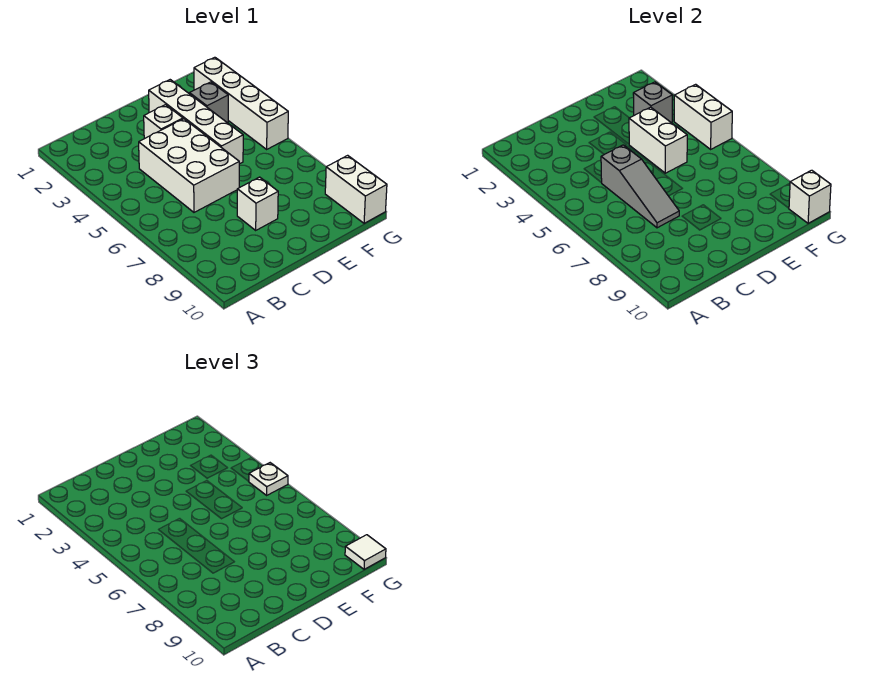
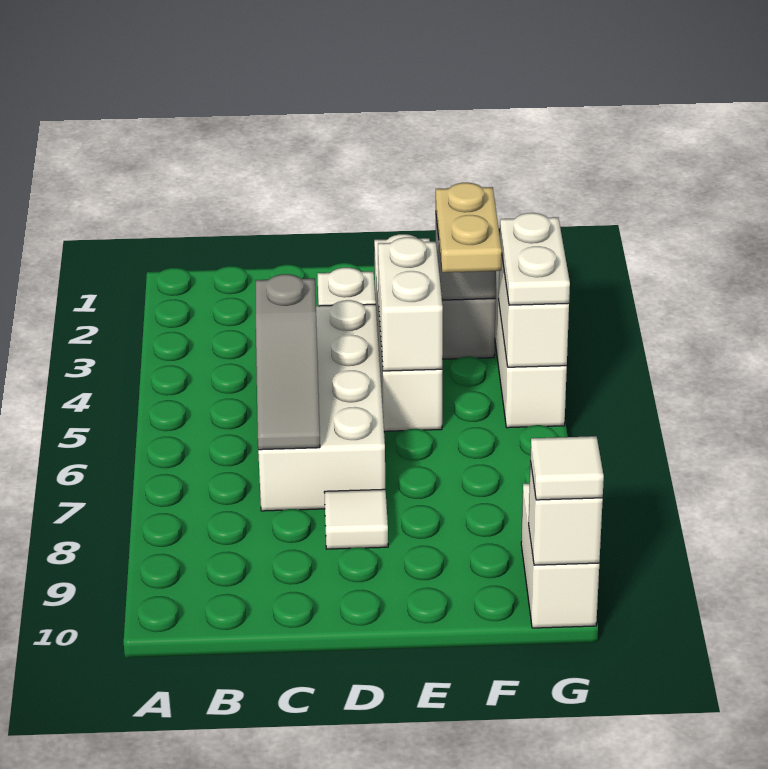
white brick C4:D6 level 1 -> white brick C4:D7 level 1
white brick D8 level 1 -> white tile D8 level 1
none -> tan plate F3:F4 level 3
white plate G5 level 3 -> white plate G4:G5 level 3

